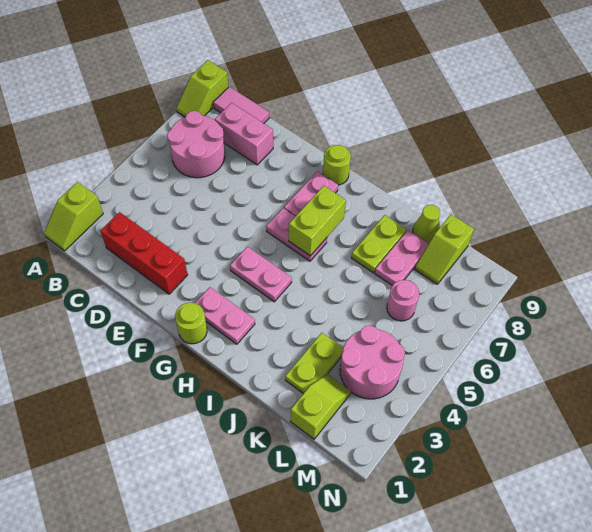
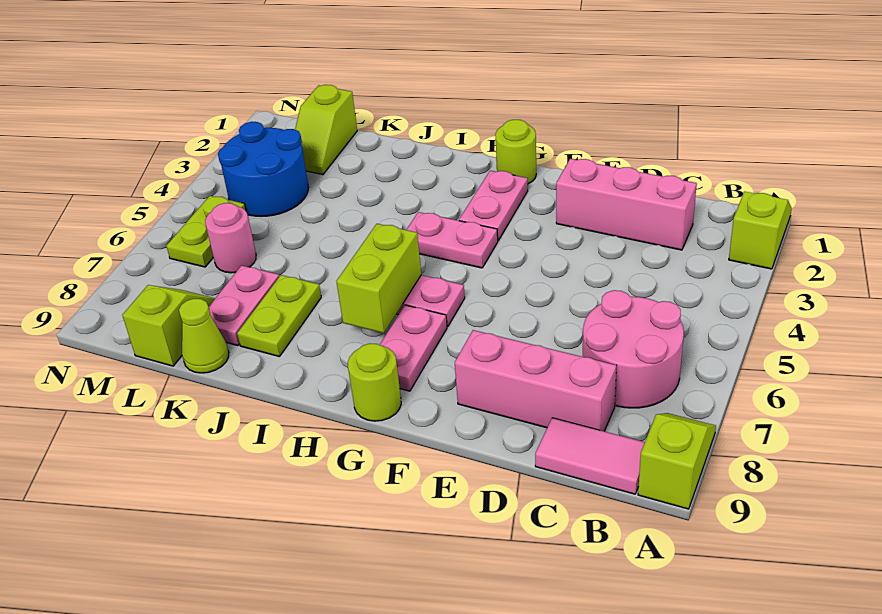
red brick C2:E2 level 1 -> pink brick C2:E2 level 1
pink brick C8:D8 level 1 -> pink brick C8:E8 level 1
pink plate G2:H2 level 1 -> pink plate G2:G3 level 1
lime plate K2:K3 level 1 -> lime plate M5:M6 level 1
pink round brick L3:M4 level 1 -> blue round brick L3:M4 level 1

